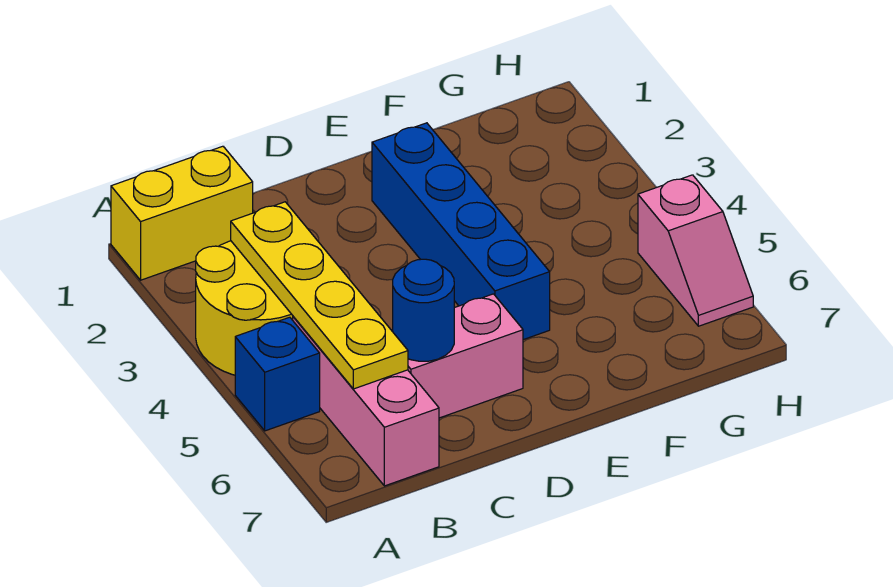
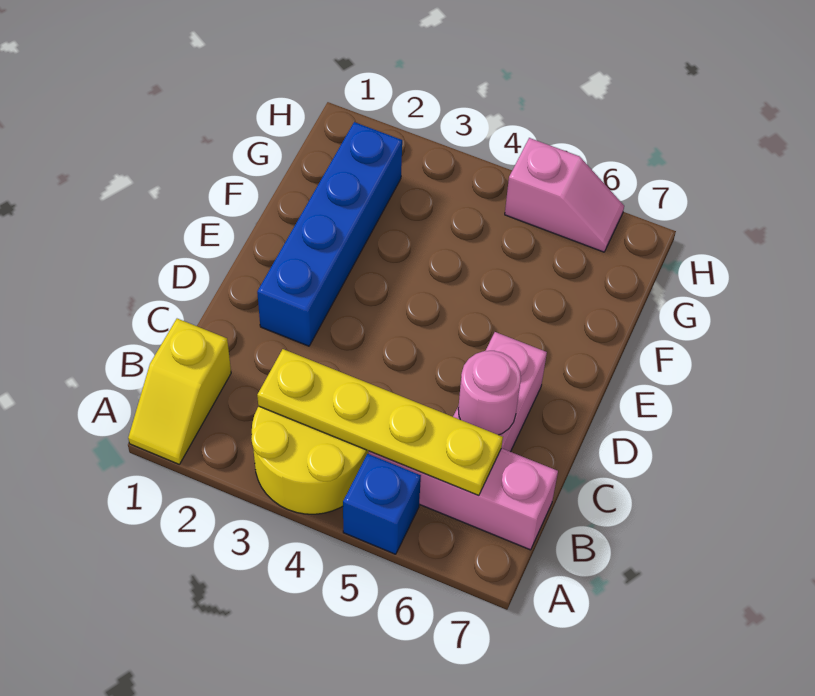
yellow brick A1:B1 level 1 -> yellow slope A1:B1 level 1 top B
blue round brick C6 level 2 -> pink round brick C6 level 2
blue brick E2:E5 level 1 -> blue brick D2:G2 level 1

